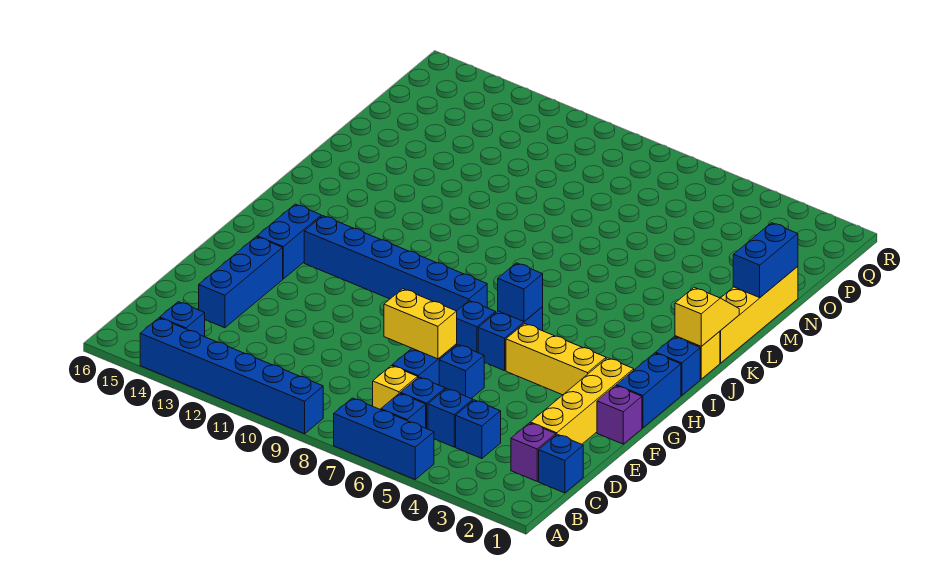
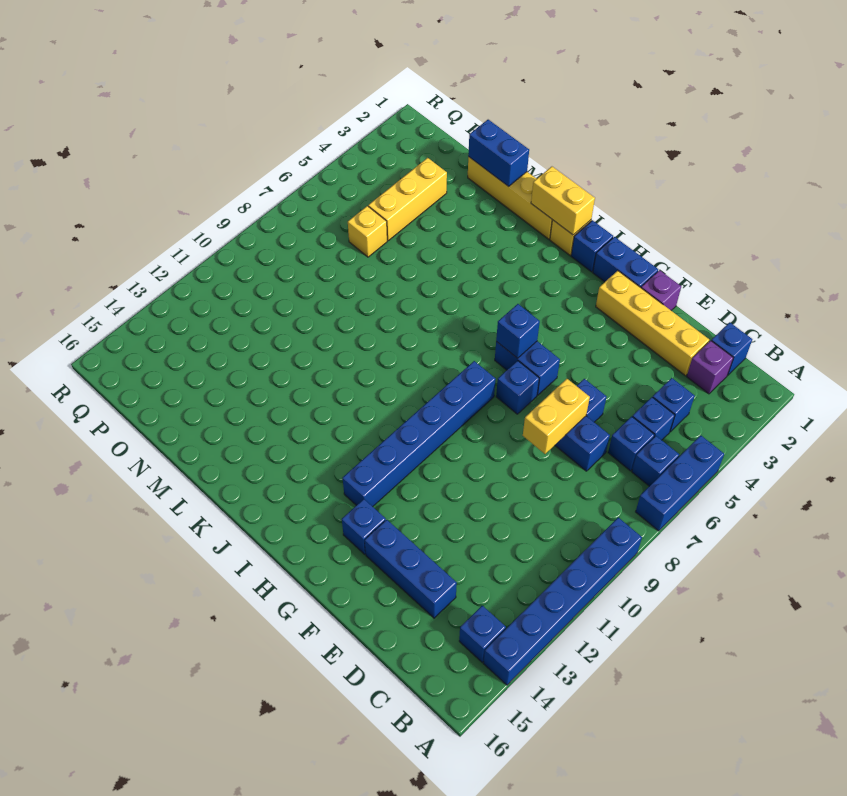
yellow brick C7 level 1 -> yellow brick O6 level 1
yellow brick G3:G5 level 1 -> yellow brick O3:O5 level 1
blue brick G14:H14 level 1 -> blue brick G14 level 1
yellow slope J1:K1 level 2 top J -> yellow brick J1:K1 level 2

